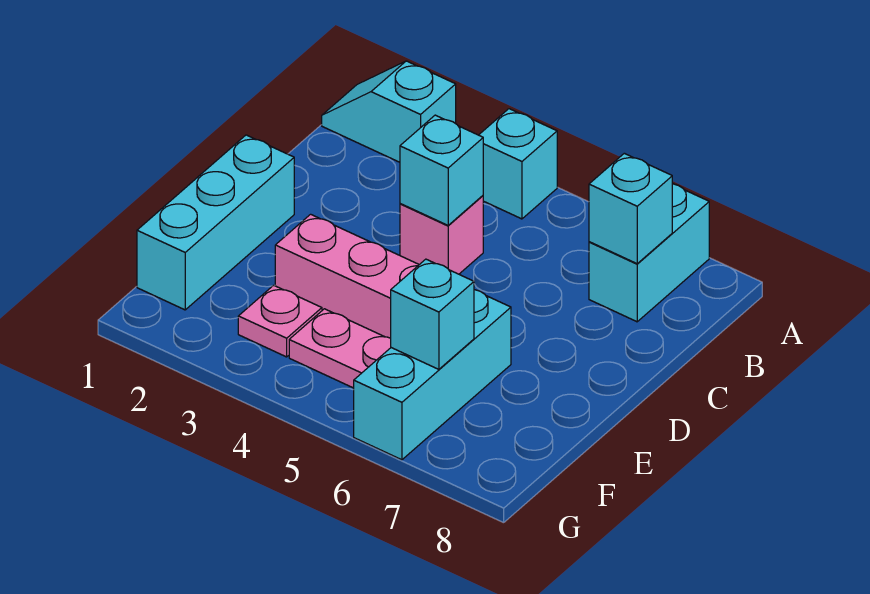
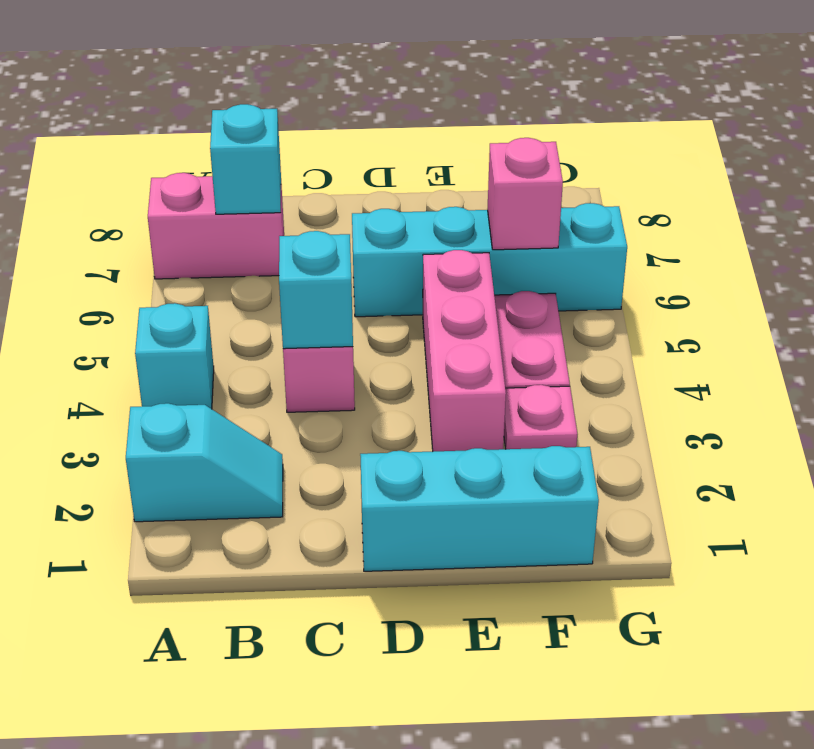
cyan slope A1:A2 level 1 top 2 -> cyan slope A2:B2 level 1 top A
cyan brick A7:B7 level 1 -> pink brick A7:B7 level 1
cyan brick E6:G6 level 1 -> cyan brick D6:G6 level 1
cyan brick F6 level 2 -> pink brick F6 level 2

